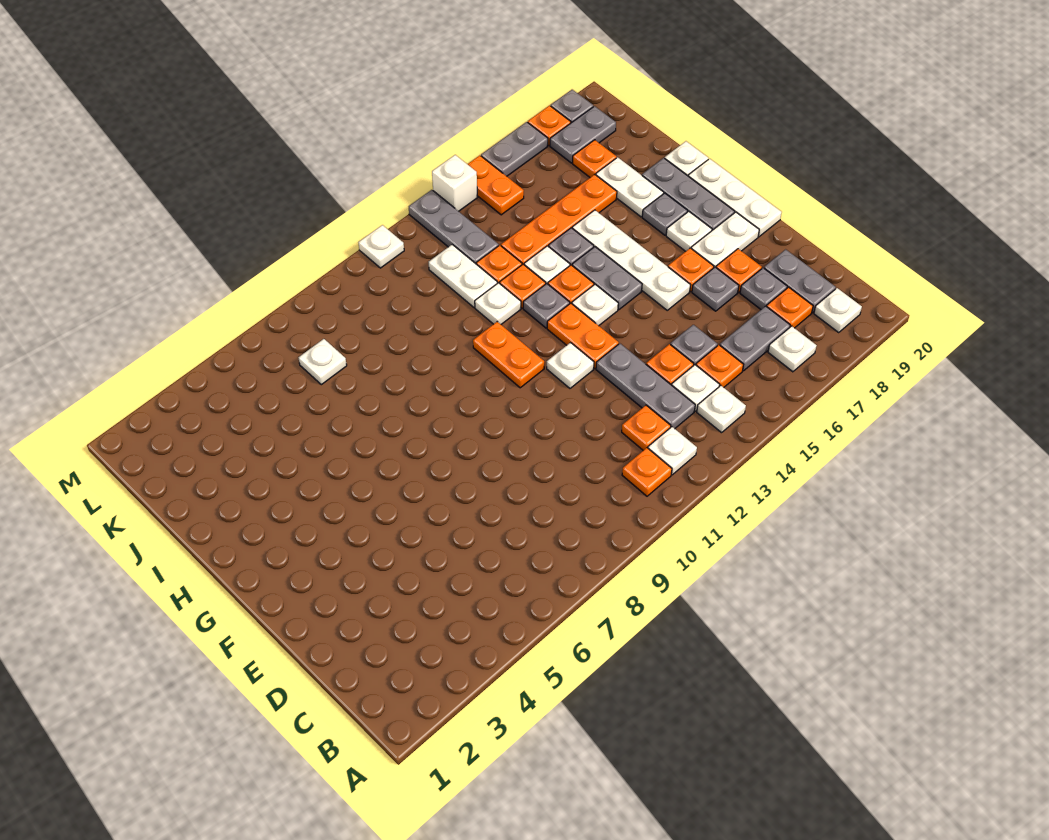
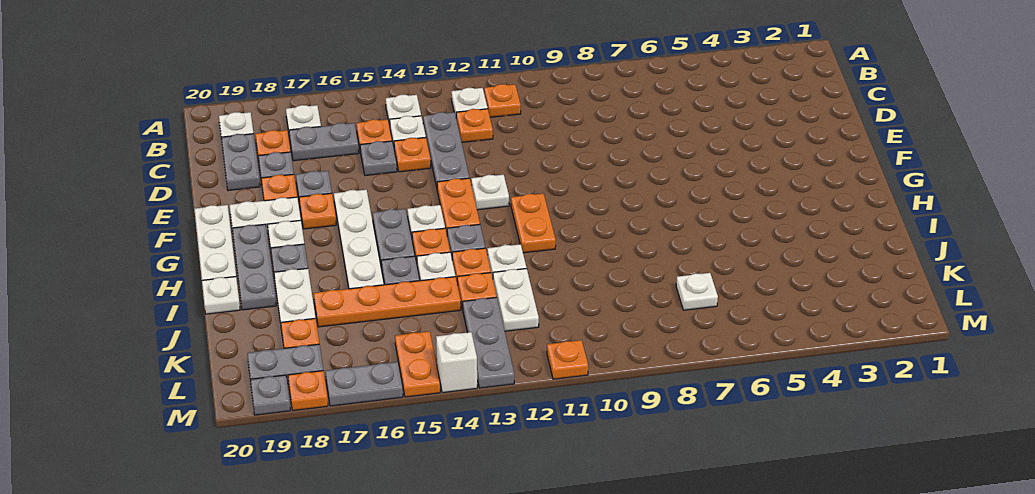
white plate M11 level 1 -> orange plate M11 level 1

